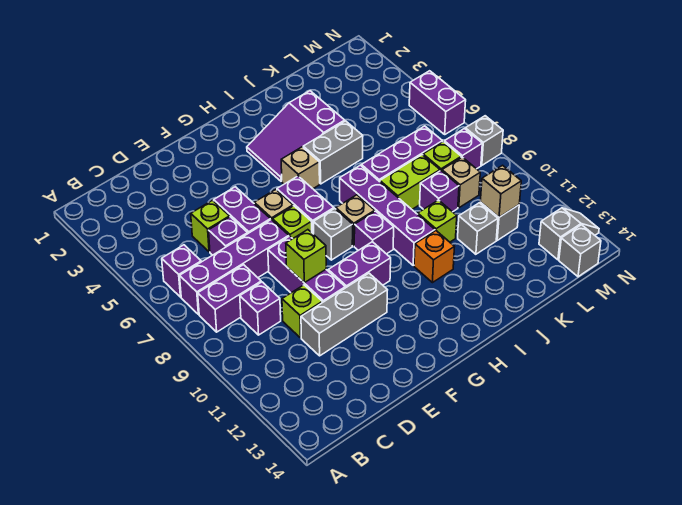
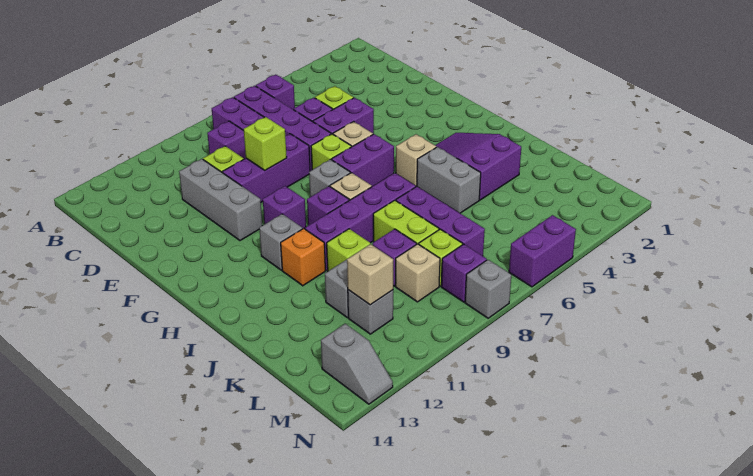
purple brick F10:G10 level 1 -> purple brick G10 level 1
grey brick M14 level 1 -> grey brick H11 level 1

